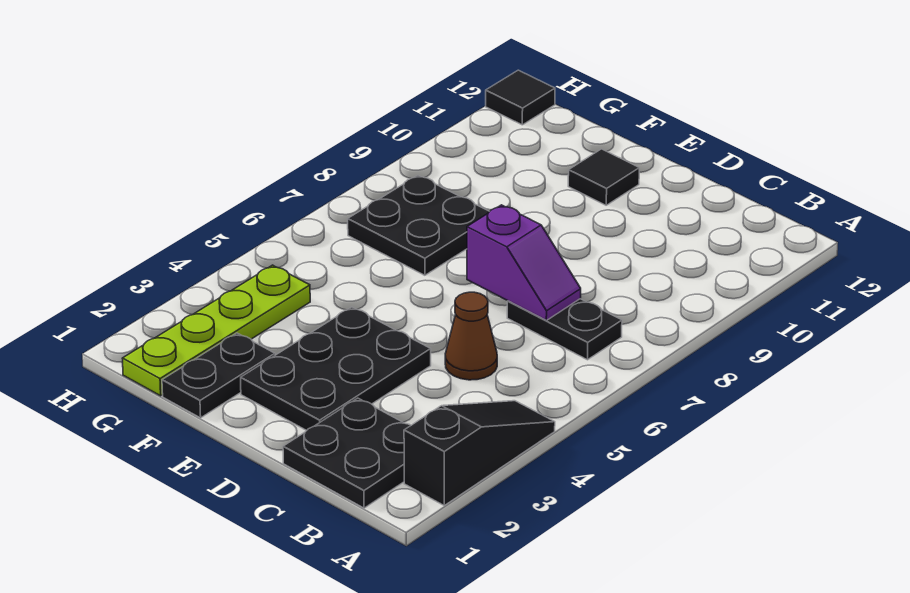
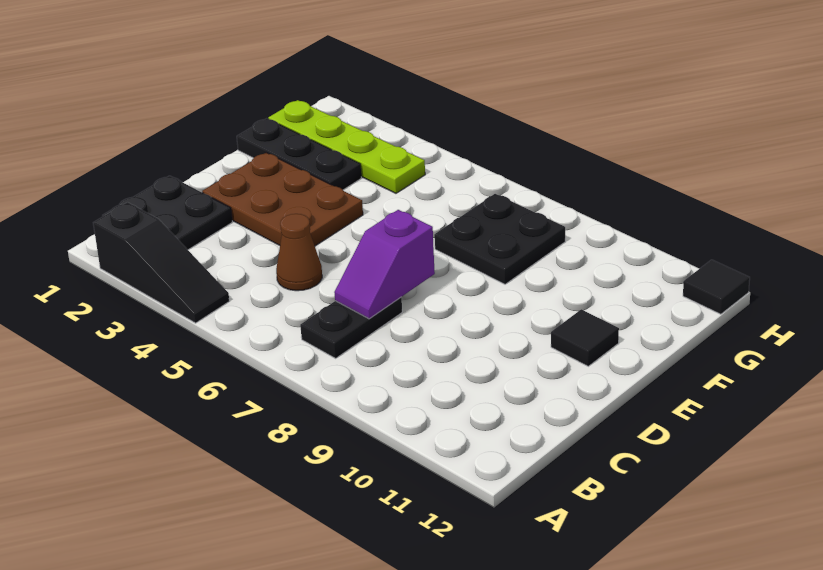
black plate D2:E4 level 1 -> brown plate D2:E4 level 1
black plate F1:F2 level 1 -> black plate F1:F3 level 1

